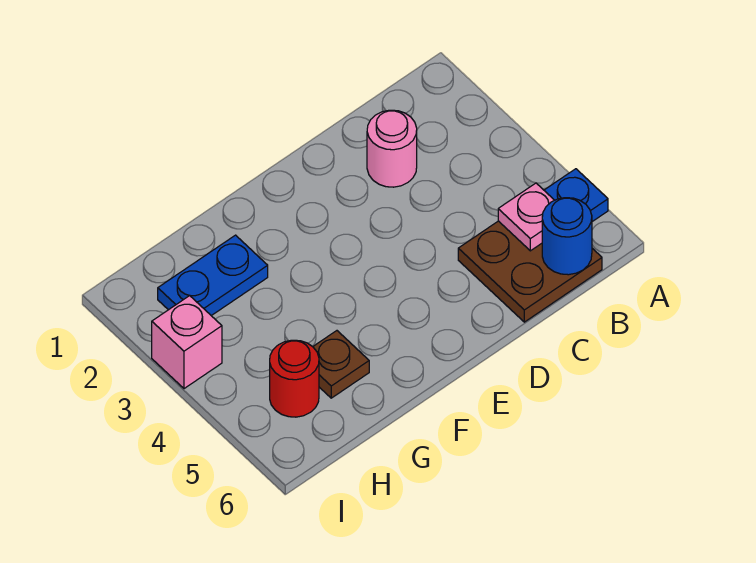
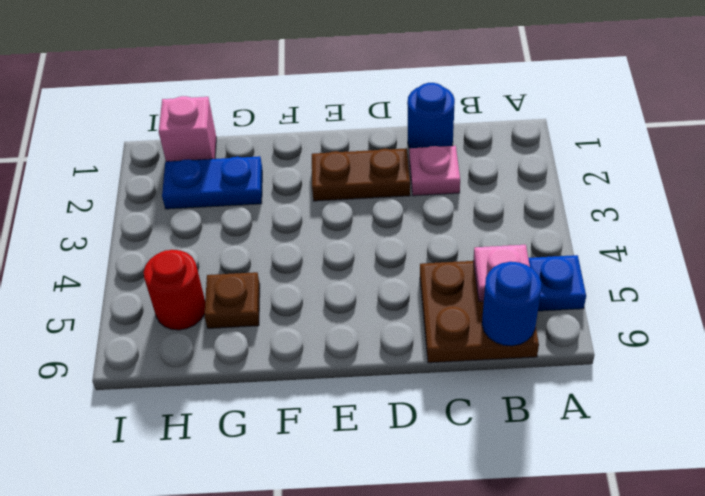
none -> blue round brick C1 level 1
pink round brick C2 level 1 -> pink plate C2 level 1
none -> brown plate D2:E2 level 1
pink brick I3 level 1 -> pink brick H1 level 1

